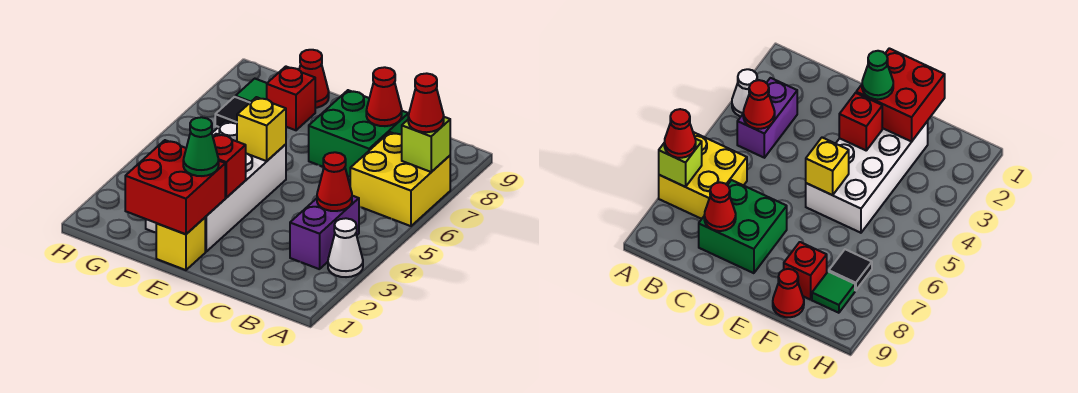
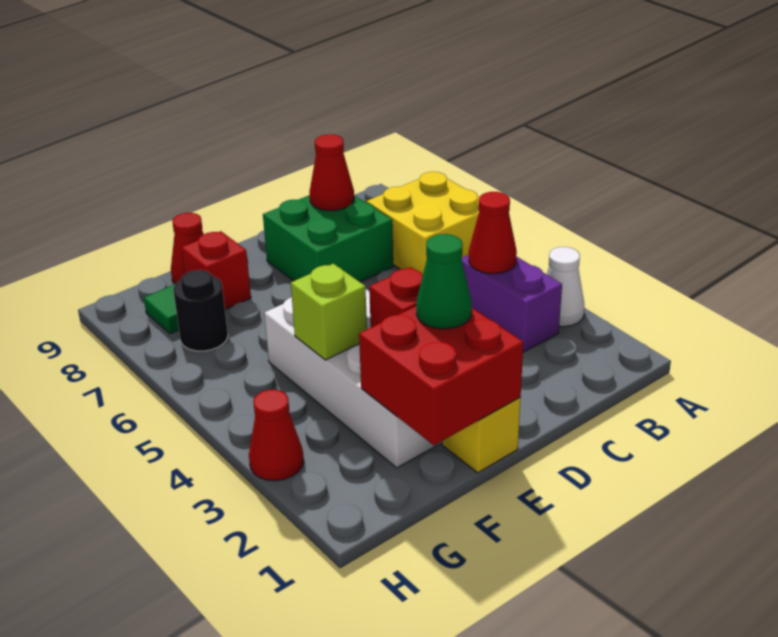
lime brick A7 level 2 -> lime brick F4 level 2
red cone A7 level 3 -> red cone H3 level 1
yellow brick E5 level 2 -> none
black tile G7 level 1 -> black round brick G7 level 1

